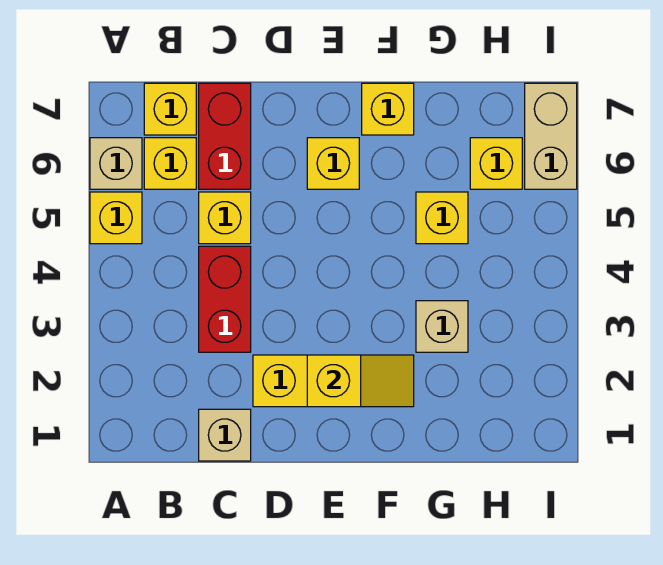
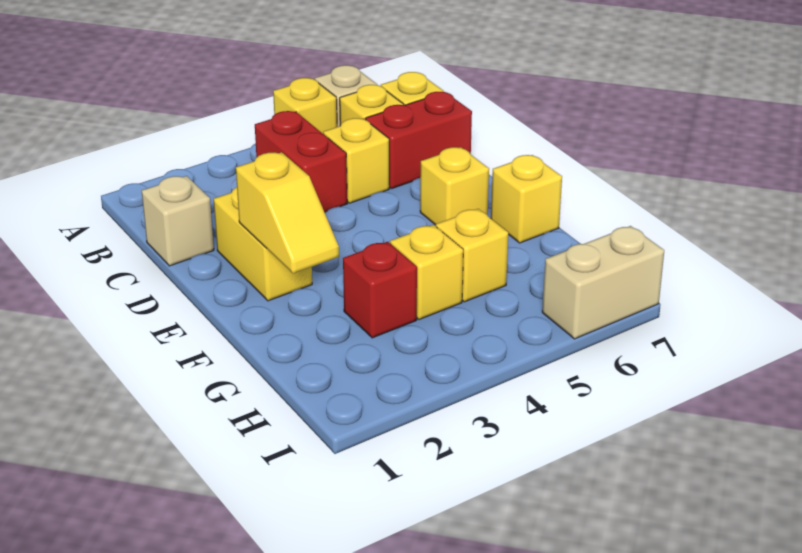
red brick C3:C4 level 1 -> red brick B4:C4 level 1
tan brick G3 level 1 -> red brick G3 level 1
yellow brick H6 level 1 -> yellow brick G4 level 1

